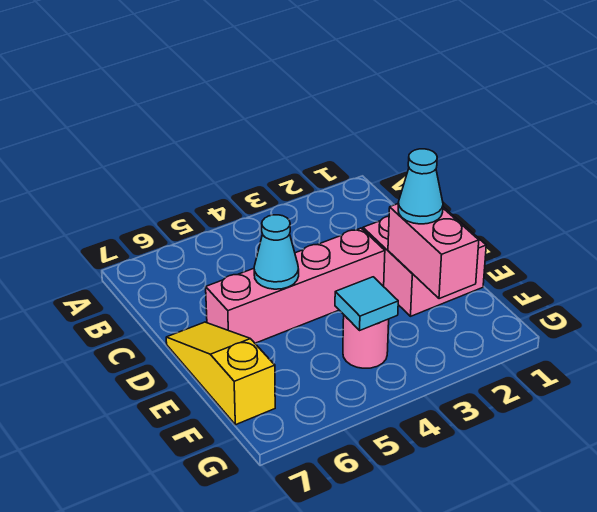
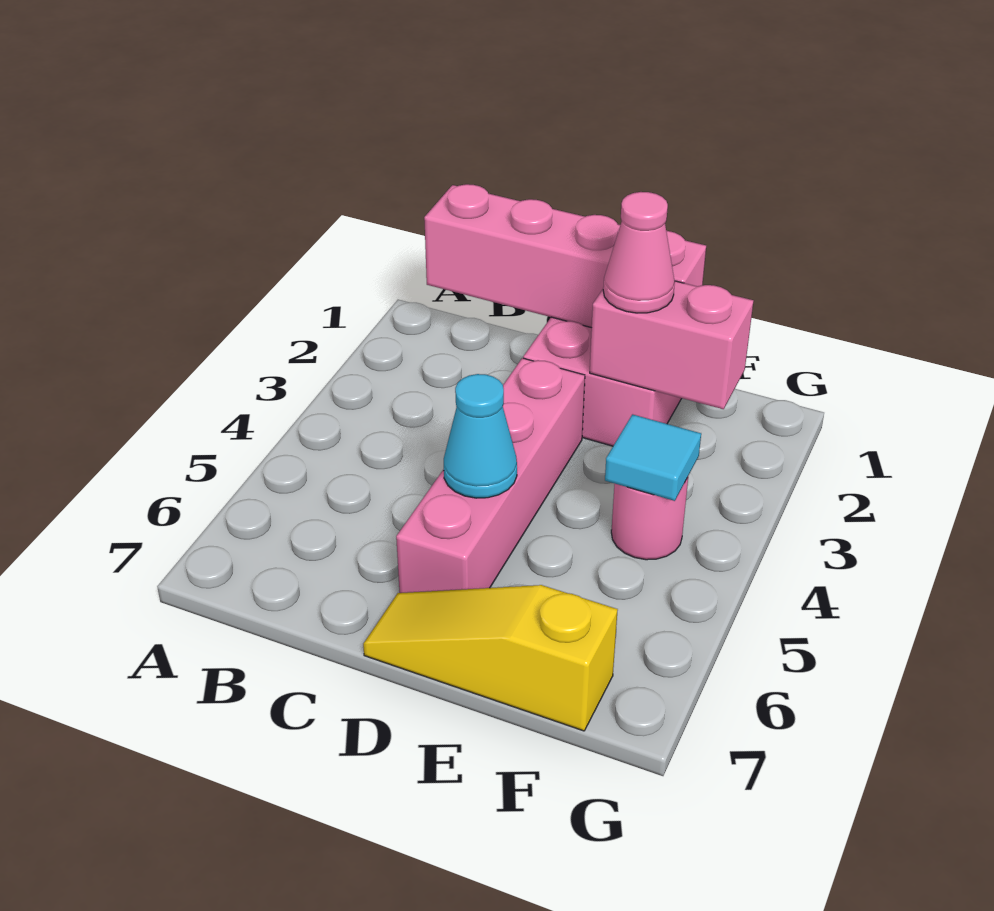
none -> pink brick B1:E1 level 2
cyan cone E2 level 3 -> pink cone E2 level 3

